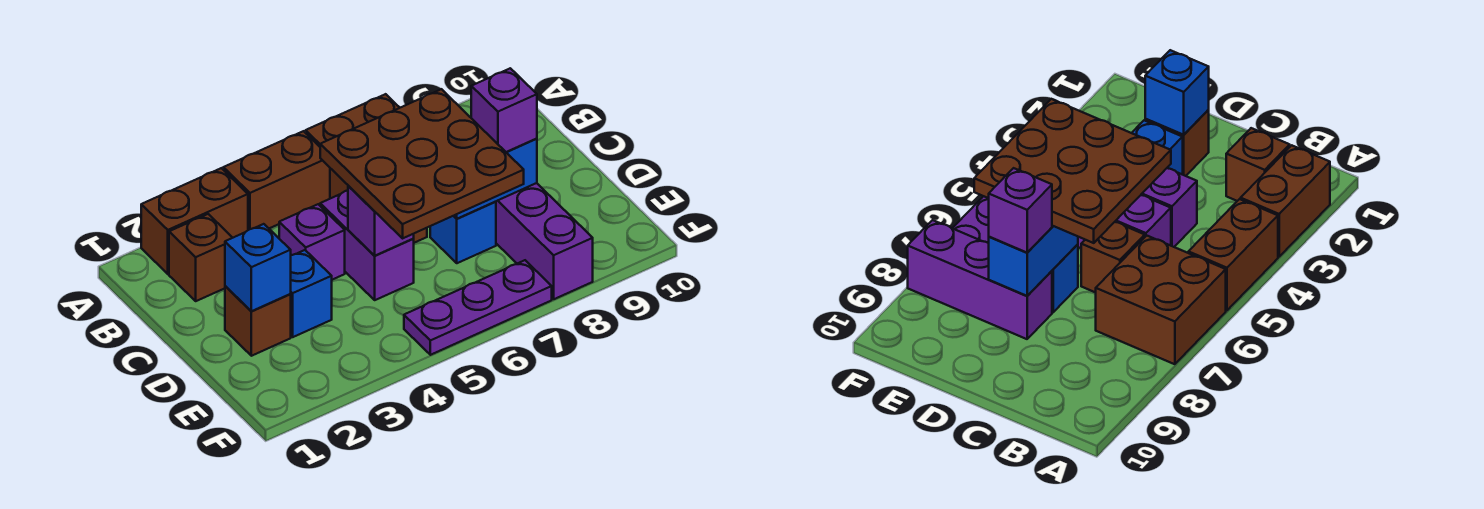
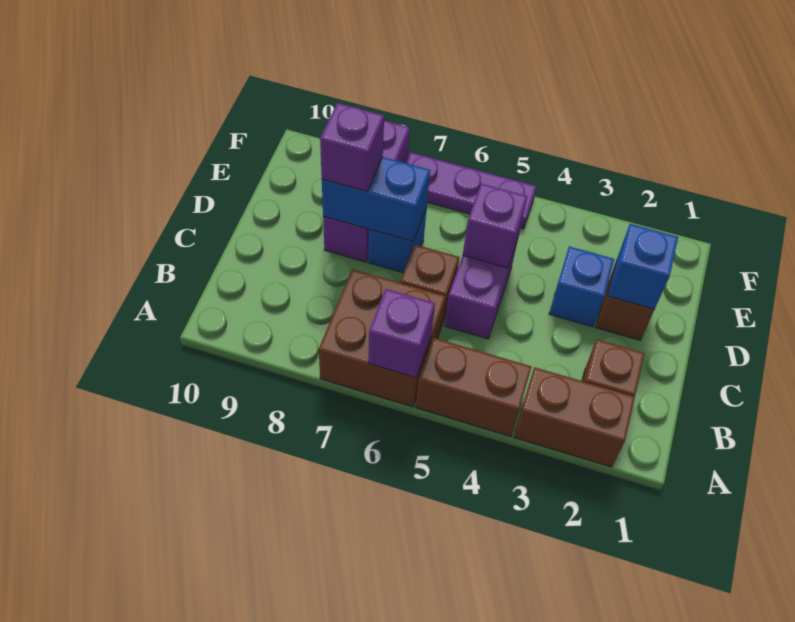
purple brick C4 level 1 -> purple brick A6 level 2
brown plate C5:E7 level 3 -> none

